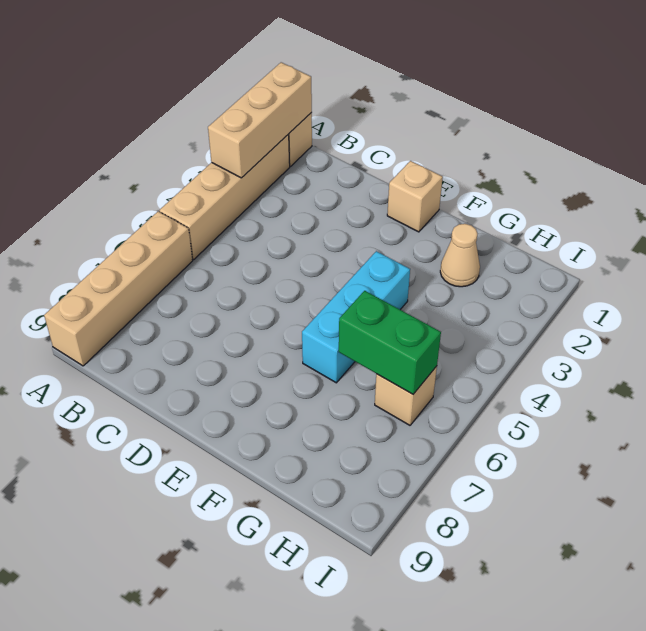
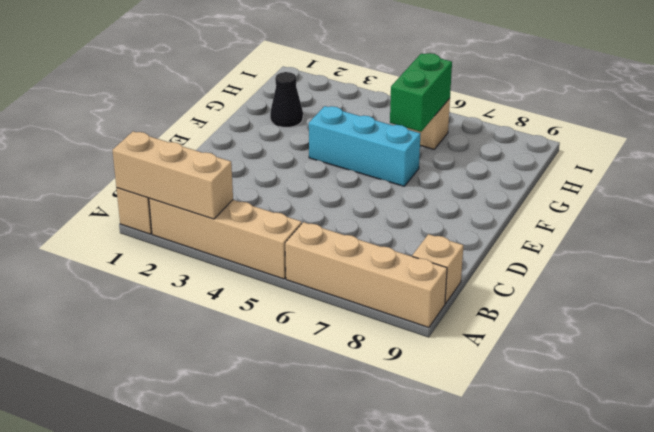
tan brick E1 level 1 -> tan brick B9 level 1
tan cone G2 level 1 -> black cone G2 level 1

